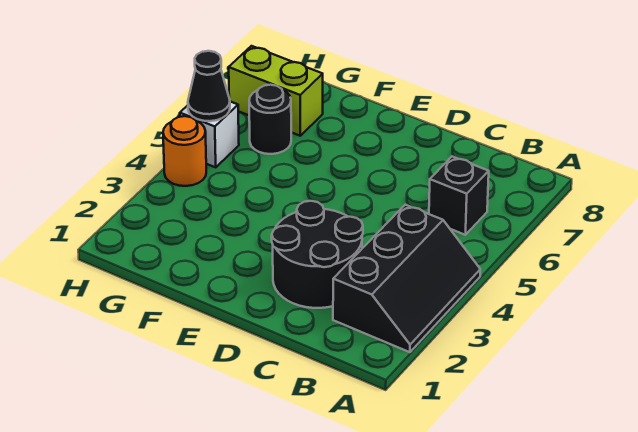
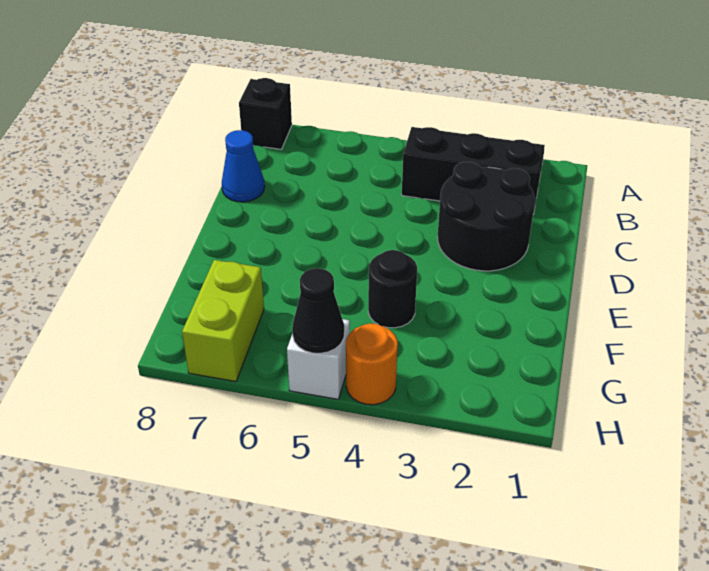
black brick B6 level 1 -> black brick A8 level 1
none -> blue cone C8 level 1
black round brick G6 level 1 -> black round brick F4 level 1

